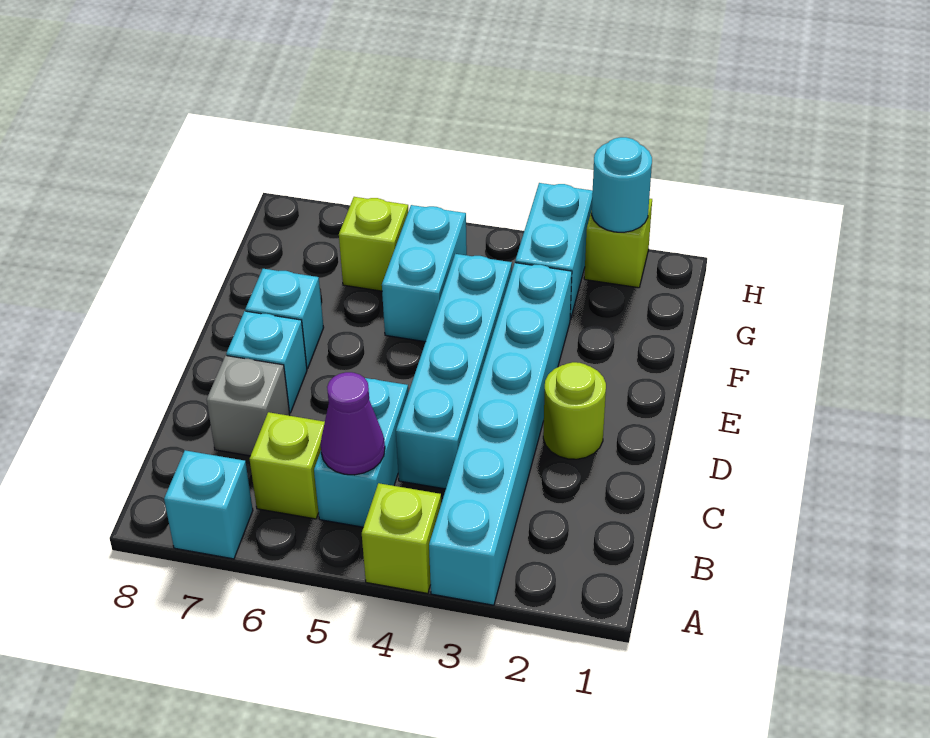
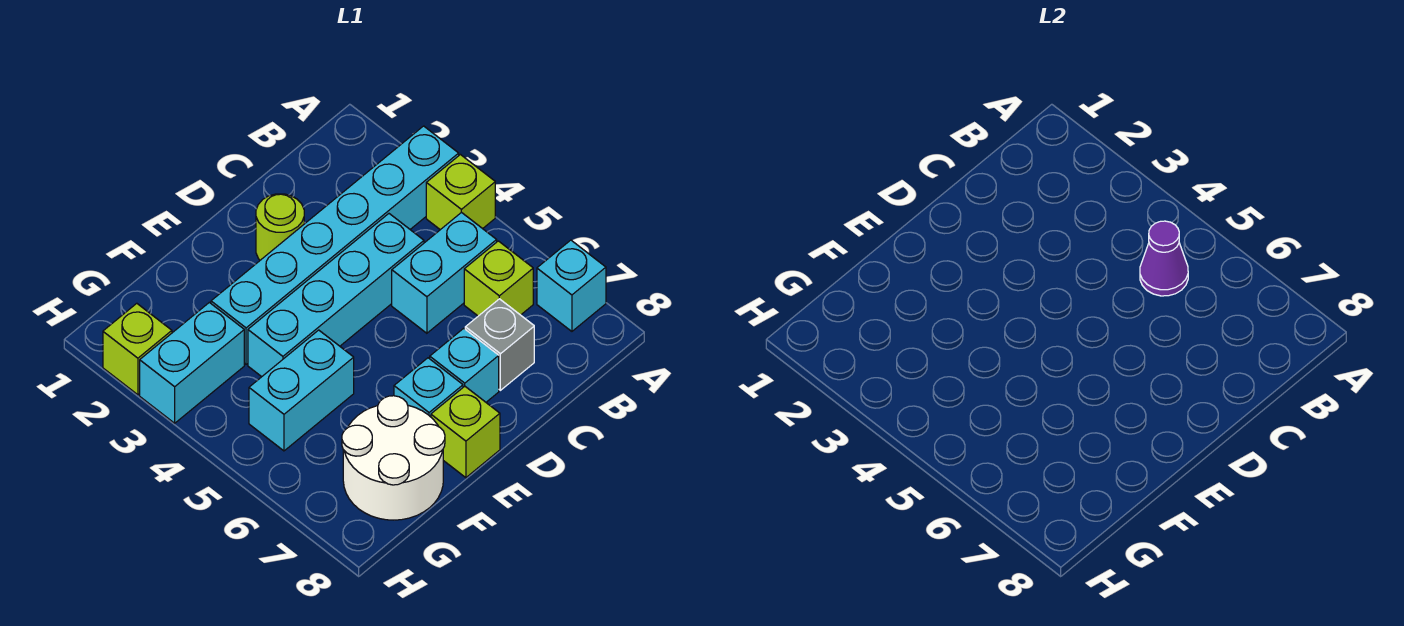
none -> white round brick F7:G8 level 1
lime brick G6 level 1 -> lime brick E8 level 1
cyan round brick H2 level 2 -> none

